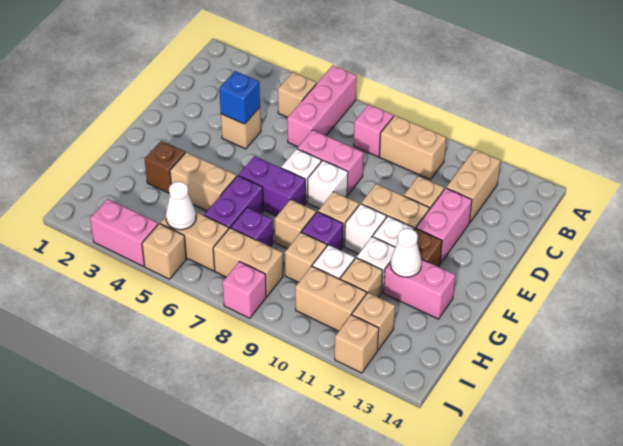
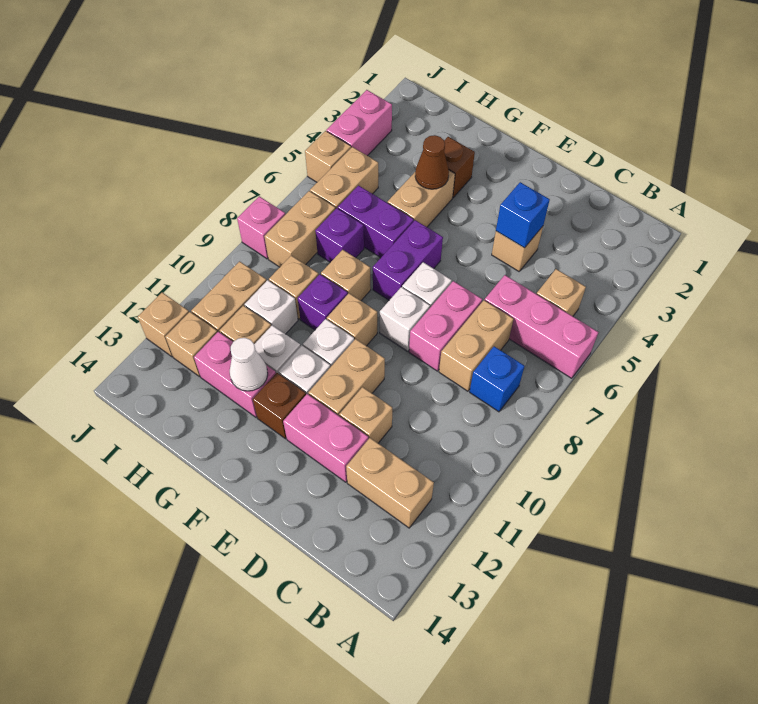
pink brick B8 level 1 -> blue brick B8 level 1
tan brick B9:B10 level 1 -> tan brick C7:C8 level 1
none -> brown cone G4 level 2
pink brick G12:G13 level 1 -> pink brick G12:H12 level 1
white cone I5 level 2 -> none

